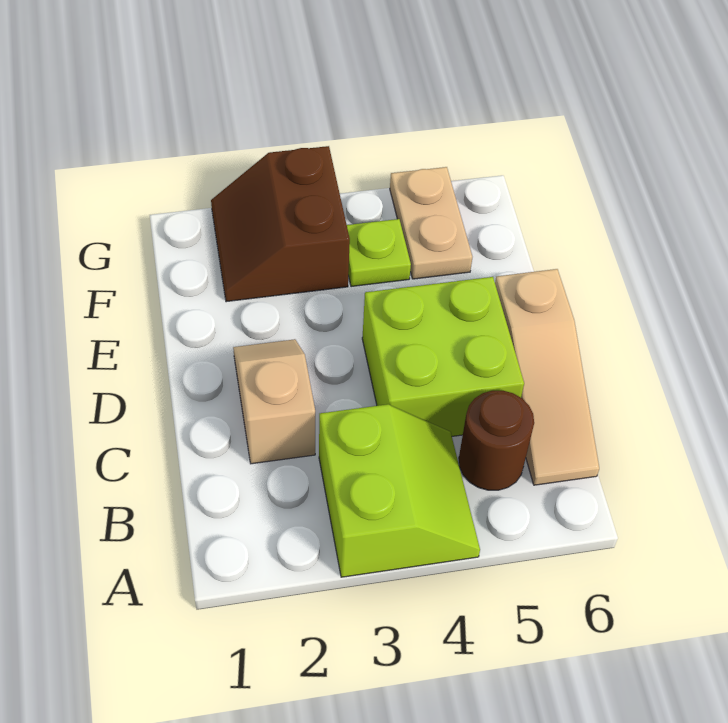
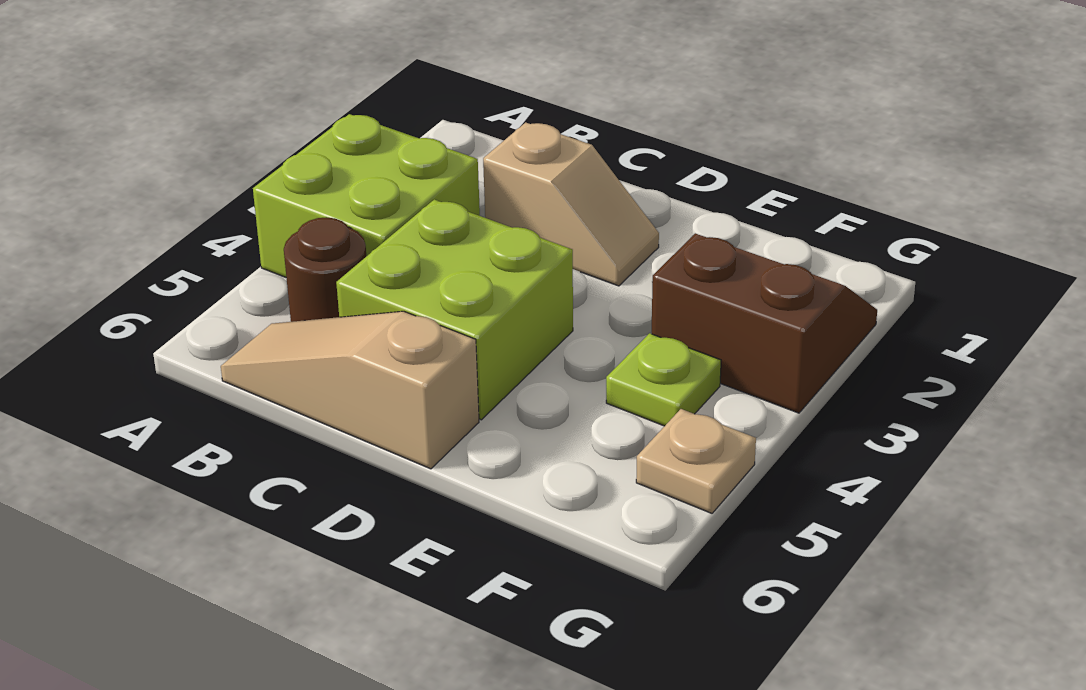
lime slope A3:B4 level 1 top 3 -> lime brick A3:B4 level 1
tan plate F5:G5 level 1 -> tan plate G5 level 1

